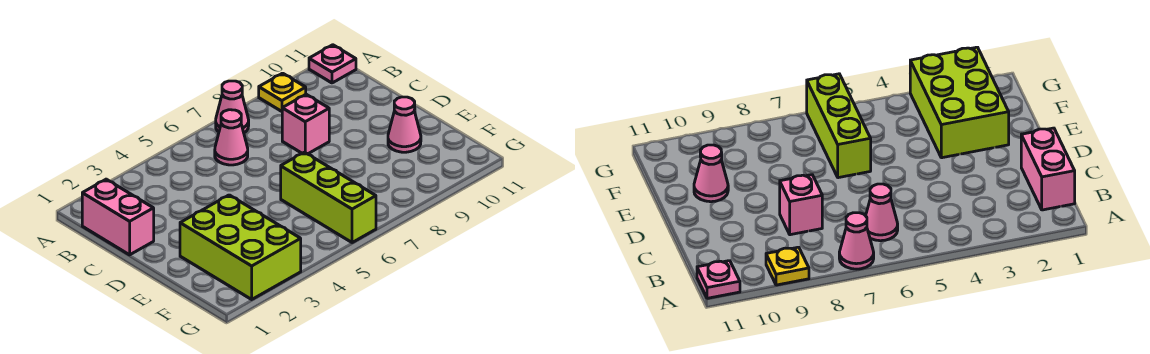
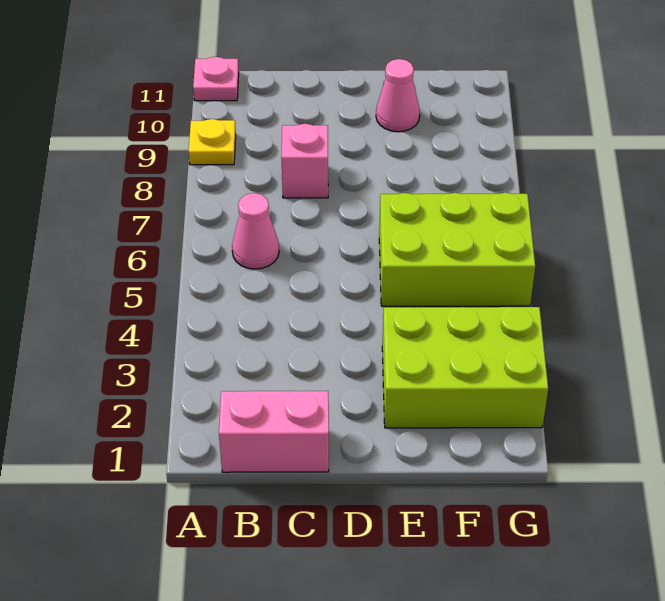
pink cone A7 level 1 -> none
lime brick E6:G6 level 1 -> lime brick E5:G6 level 1

